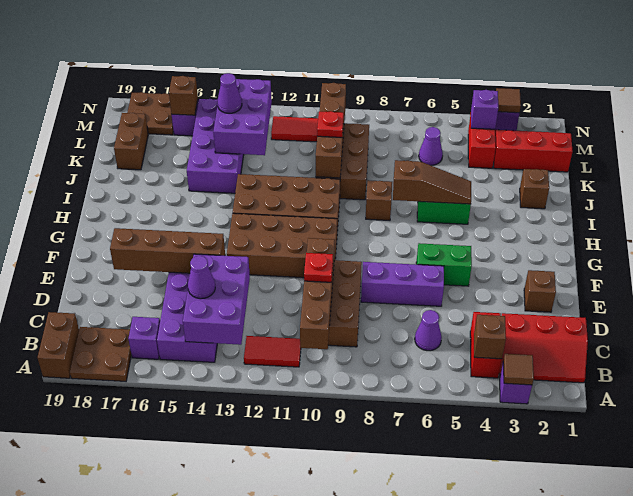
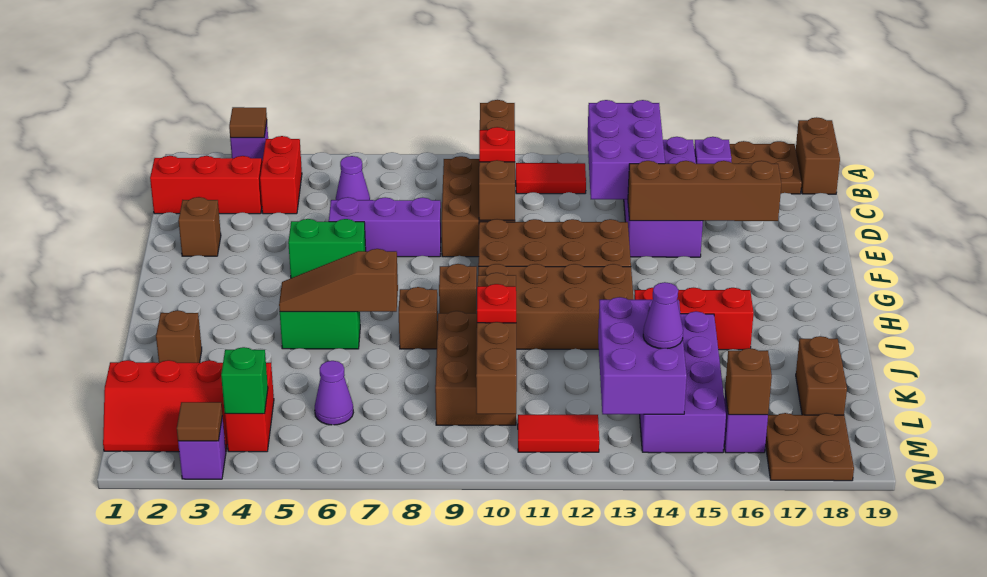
brown brick B4 level 2 -> brown brick H9 level 1
purple cone C14 level 3 -> none
none -> red brick I14:I16 level 1
purple brick M4 level 2 -> green brick M4 level 2

